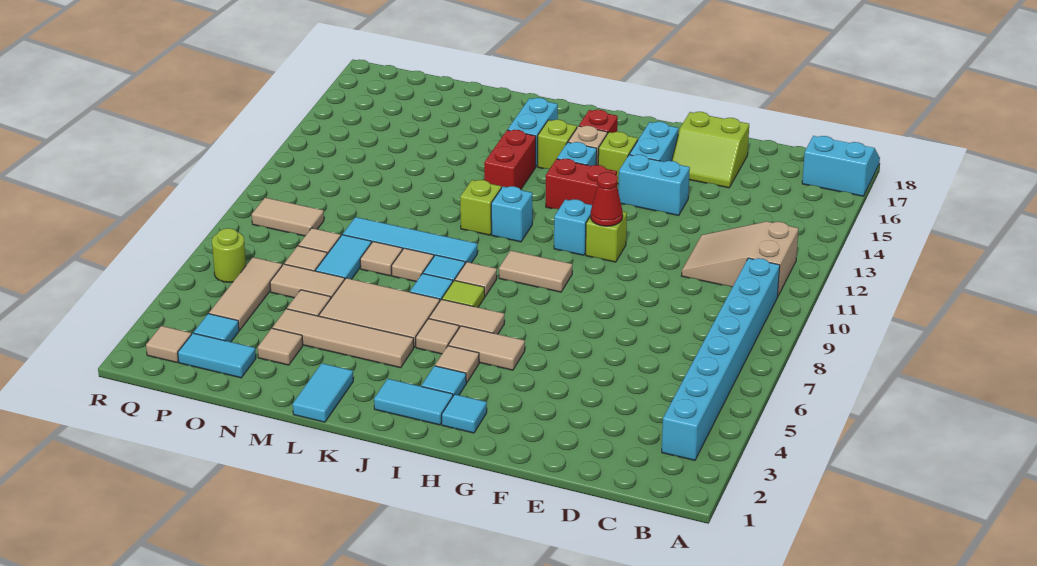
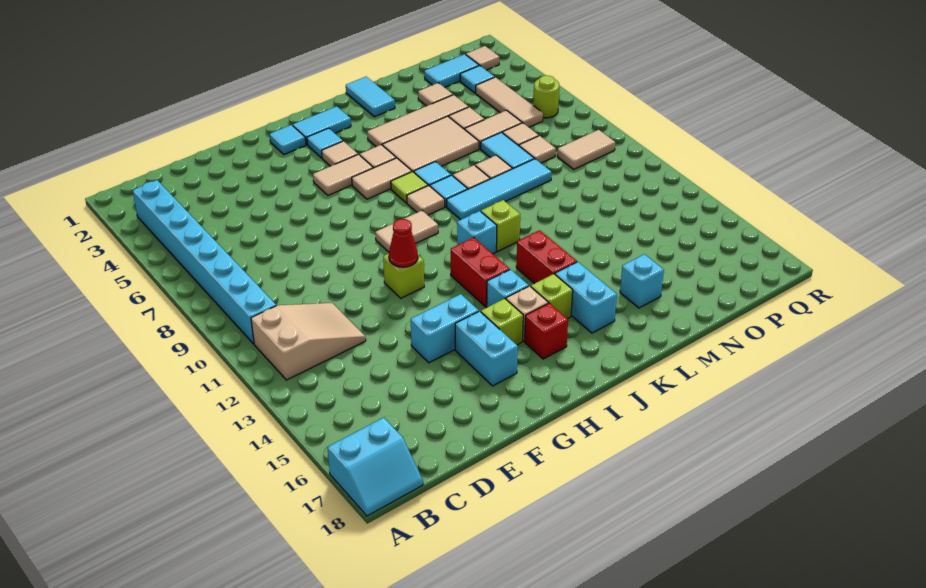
lime slope E16:F17 level 1 top 17 -> none
cyan brick H11 level 1 -> cyan brick M16 level 1
red brick H13:I13 level 1 -> red brick I12:I13 level 1

